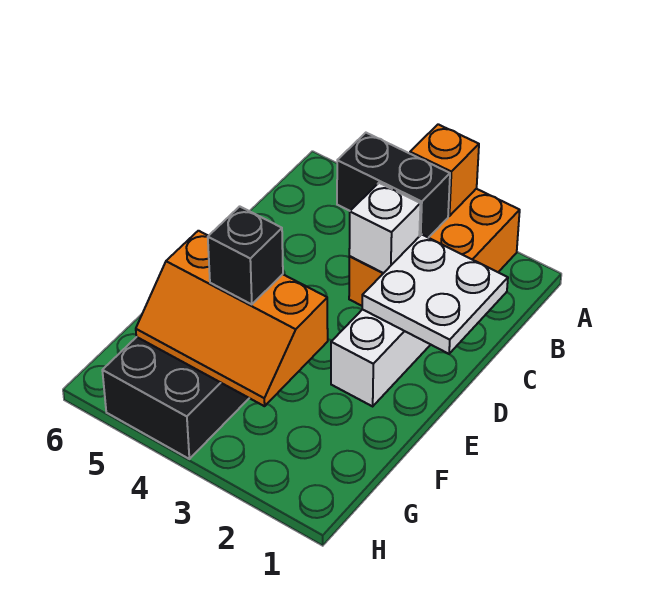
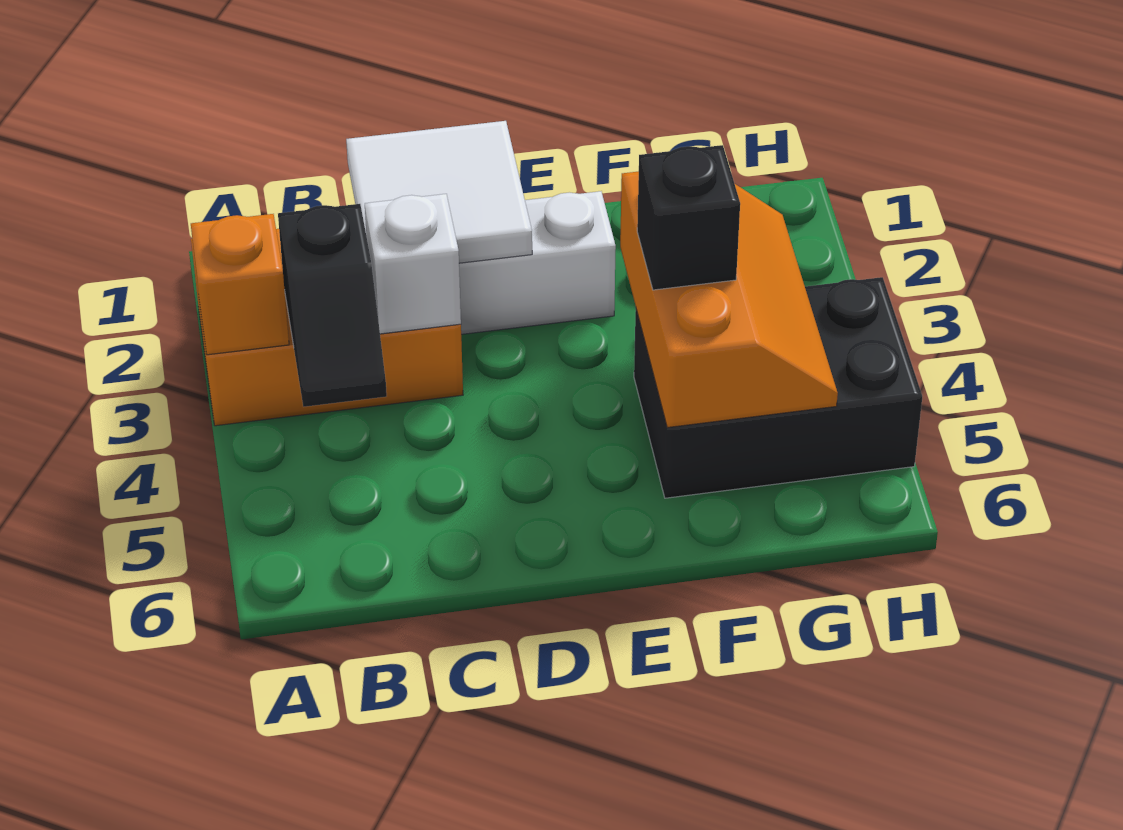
black brick B3:B4 level 2 -> black slope B3:B4 level 2 top 3
white plate C1:D2 level 2 -> white tile C1:D2 level 2

